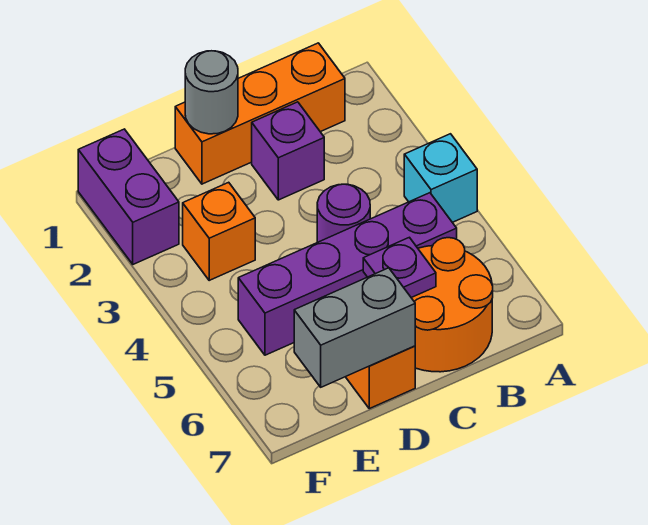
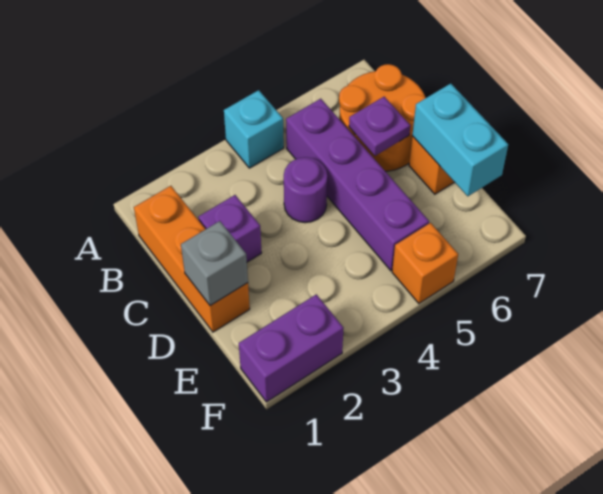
grey round brick D1 level 2 -> grey brick D1 level 2
grey brick D7:E7 level 2 -> cyan brick D7:E7 level 2
orange brick E3 level 1 -> orange brick F5 level 1

